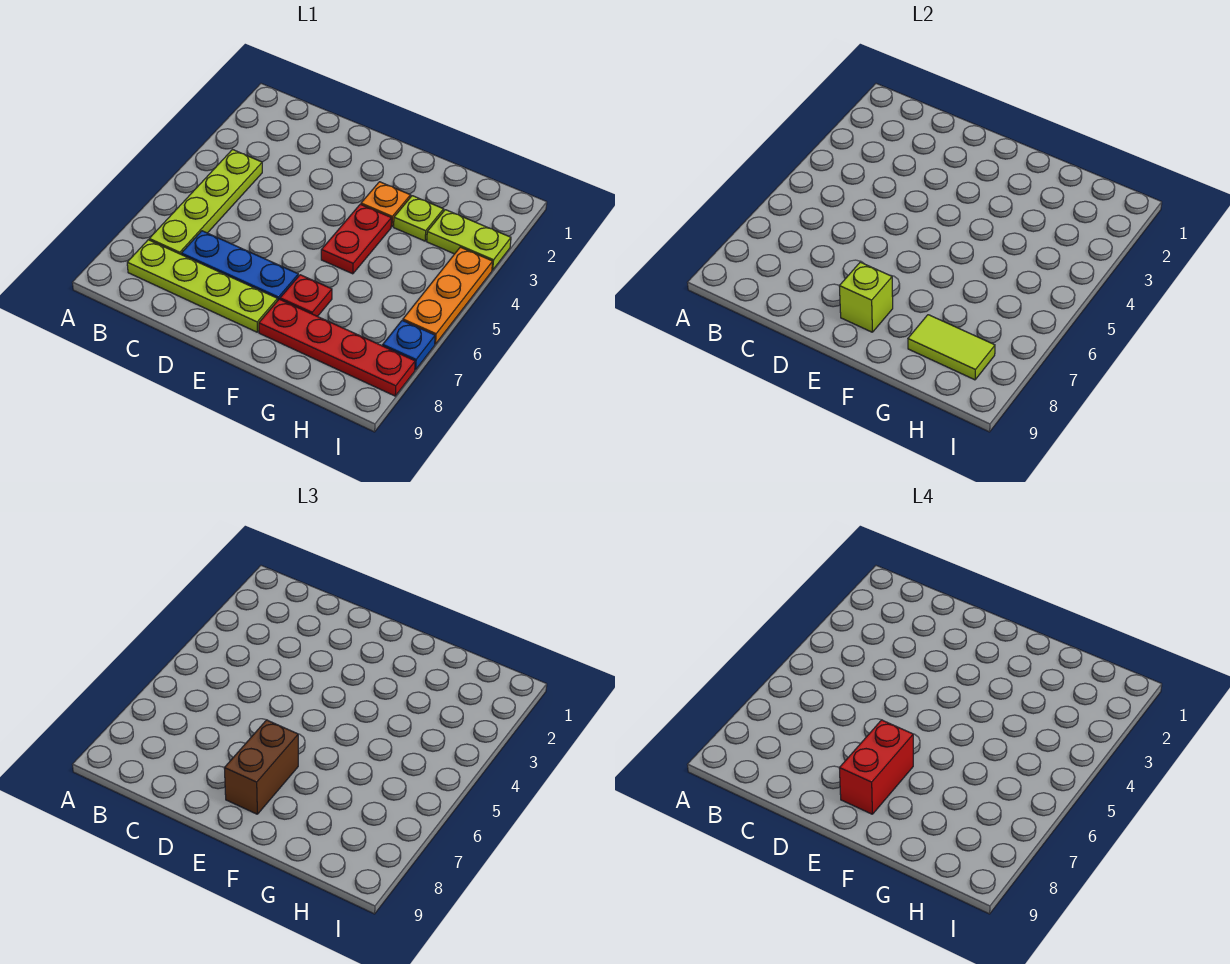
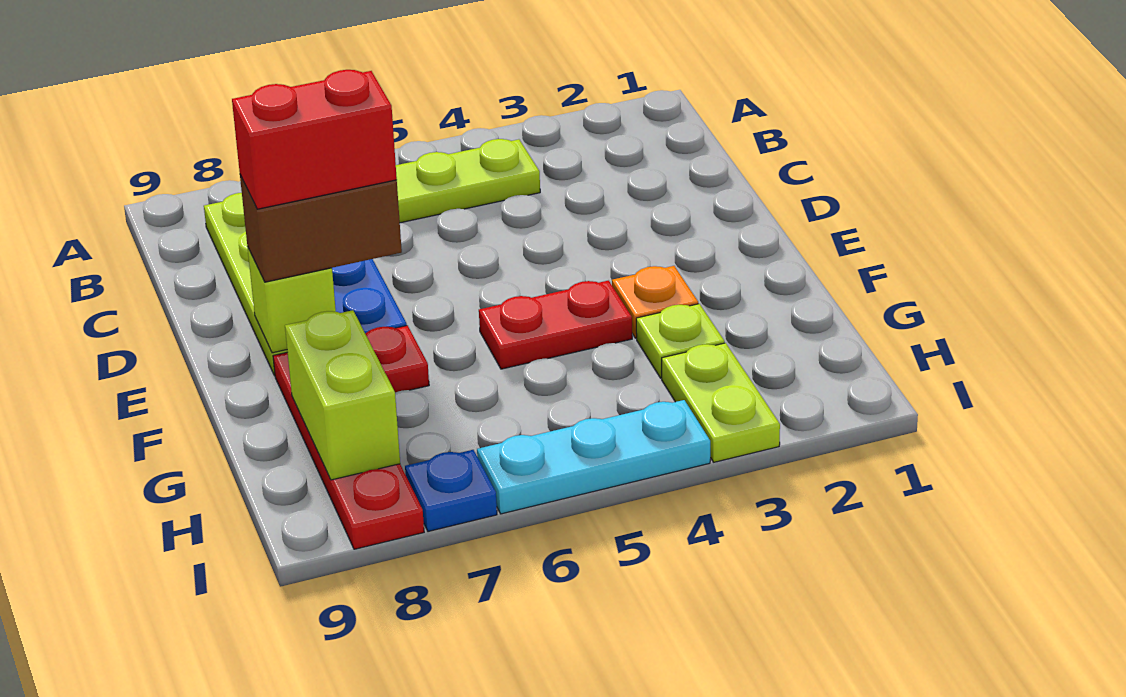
lime tile G8:H8 level 2 -> lime brick G8:H8 level 2
orange plate I4:I6 level 1 -> cyan plate I4:I6 level 1

